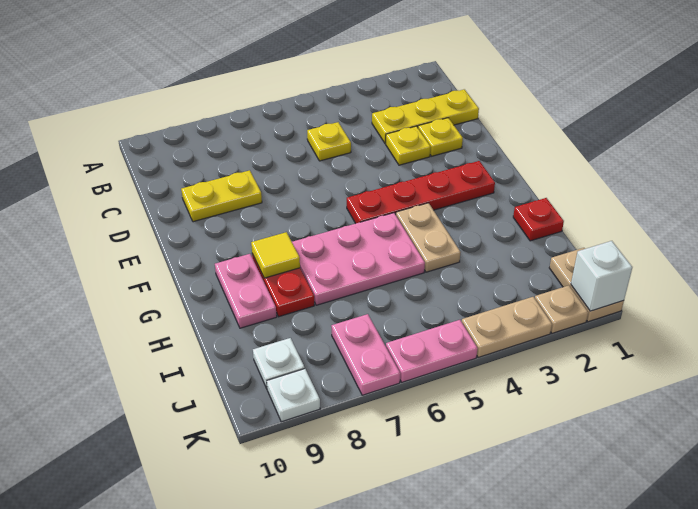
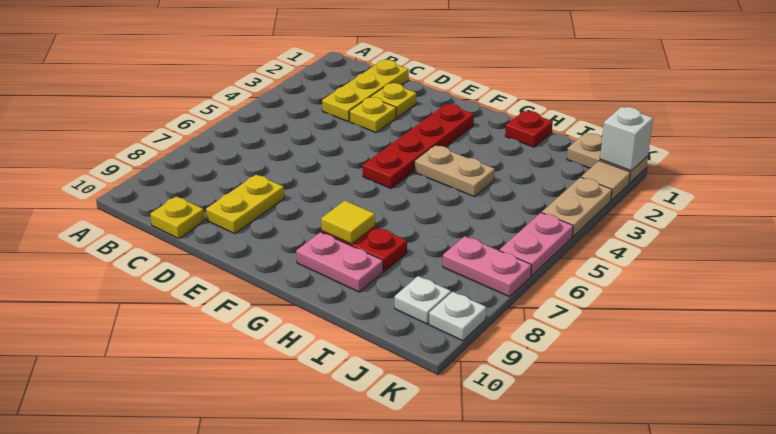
yellow plate C5 level 1 -> yellow plate C10 level 1
pink plate G5:H7 level 1 -> none
tan plate K2 level 1 -> tan tile K2 level 1

